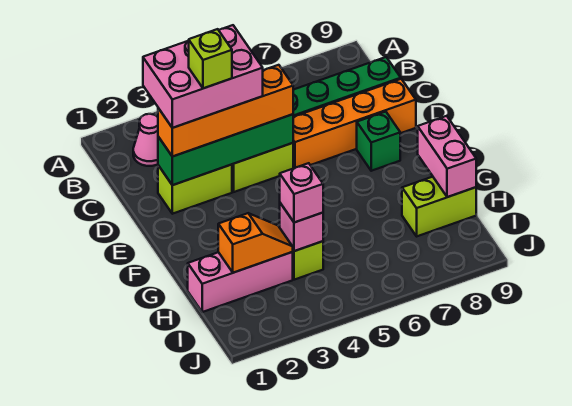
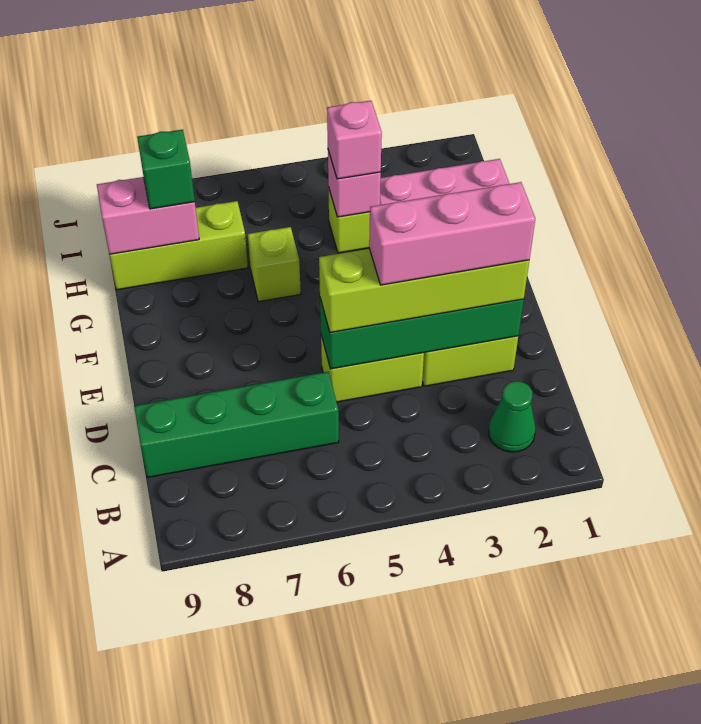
pink cone B2 level 1 -> green cone B2 level 1
pink brick C2:D4 level 4 -> pink brick D2:D4 level 4
orange brick D2:D5 level 3 -> lime brick D2:D5 level 3
lime brick D3 level 5 -> lime brick G6 level 1
orange brick D6:D9 level 1 -> none
green brick E8 level 1 -> green brick H8 level 3
pink brick G9:H9 level 2 -> pink brick H8:H9 level 2
orange slope H2:H3 level 2 top 2 -> none
lime brick H8:H9 level 1 -> lime brick H7:H9 level 1

